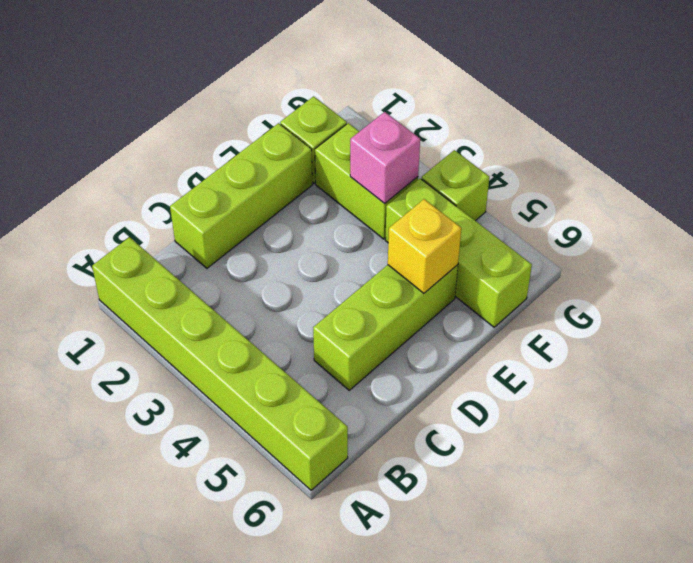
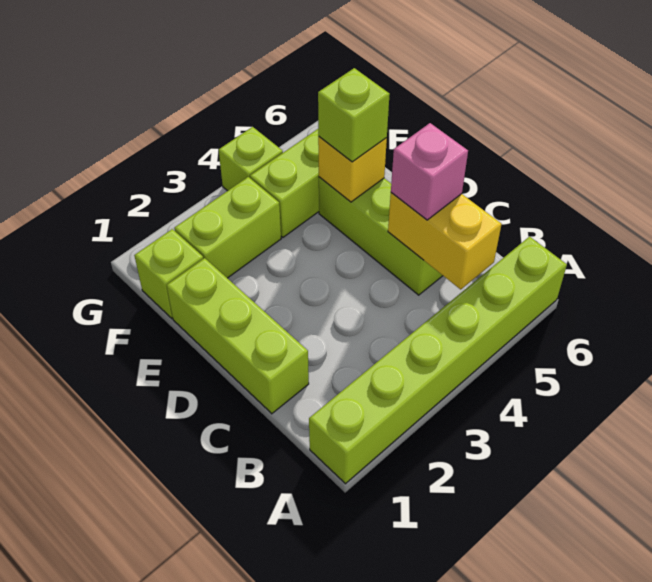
none -> yellow brick B5:C5 level 2
none -> lime brick E5 level 3
pink brick F3 level 2 -> pink brick C5 level 3

